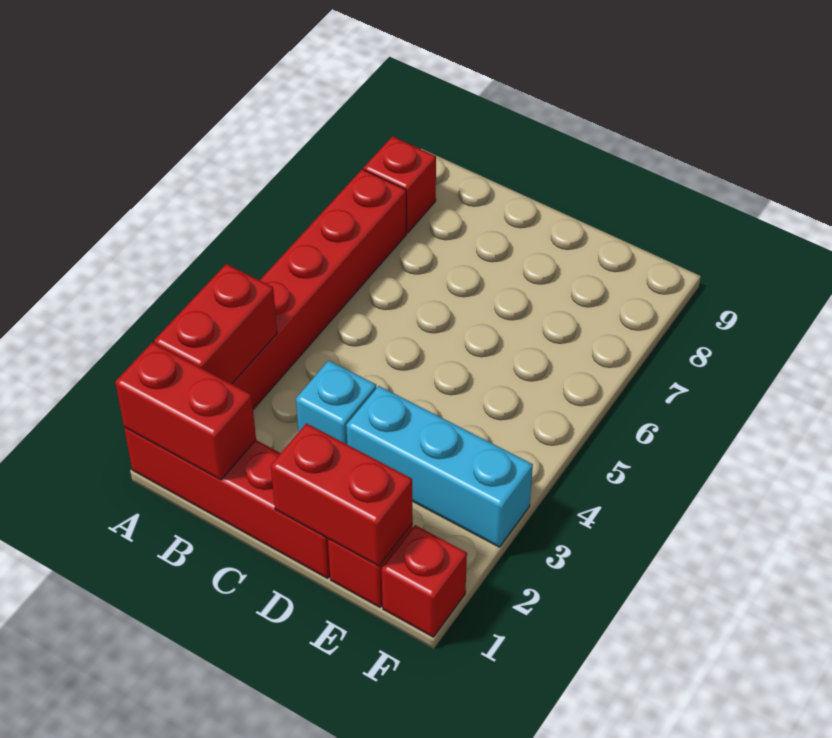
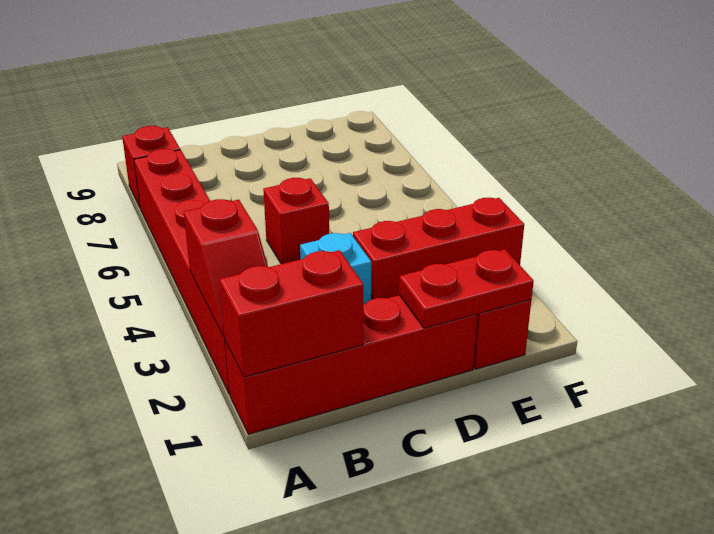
red brick A2:A3 level 2 -> red slope A2:A3 level 2 top 3
red brick D1:E1 level 2 -> red plate D1:E1 level 2
cyan brick D3:F3 level 1 -> red brick D3:F3 level 1
red brick F1 level 1 -> red brick C5 level 1

